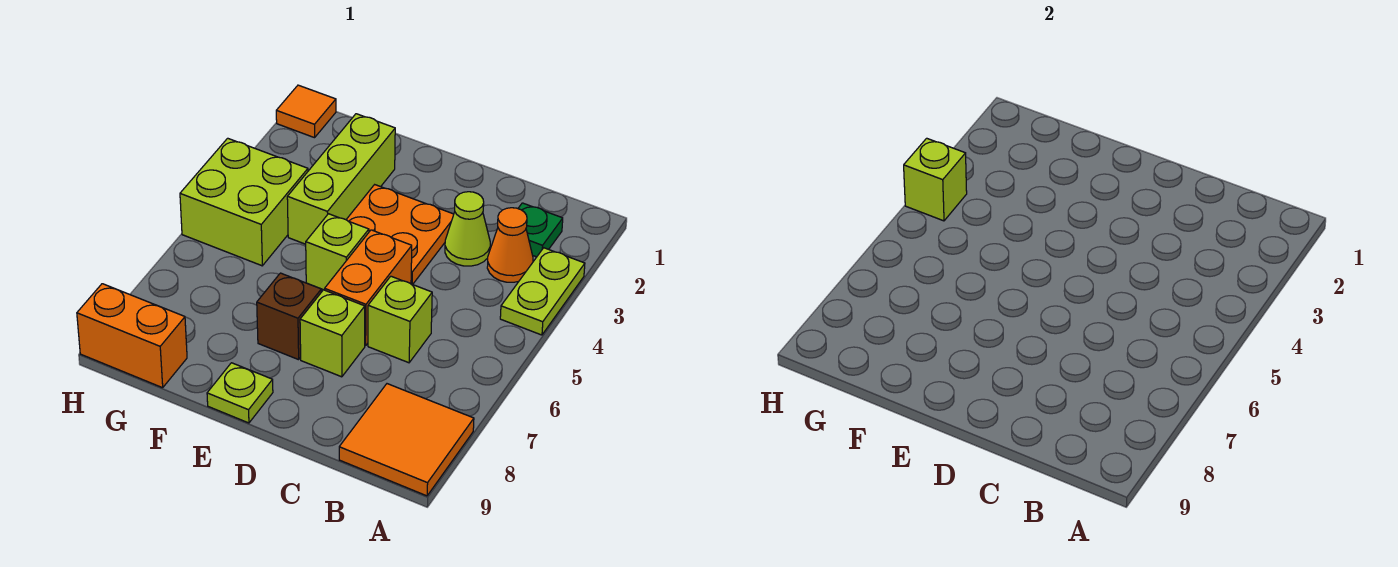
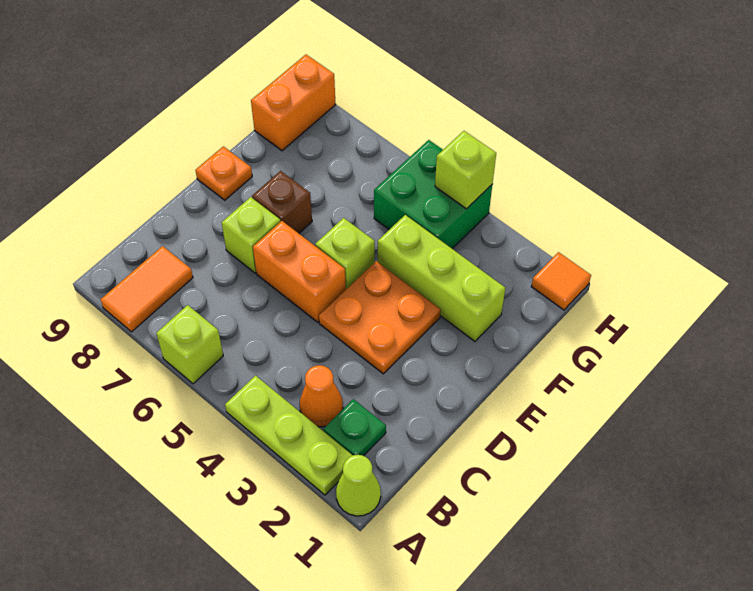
lime plate A3:A4 level 1 -> lime plate A2:A4 level 1
orange tile A8:B9 level 1 -> orange tile A8:B8 level 1
lime cone C3 level 1 -> lime cone A1 level 1
lime brick C6 level 1 -> lime brick A6 level 1
lime plate E9 level 1 -> orange plate E9 level 1
lime brick G4:H5 level 1 -> green brick G4:H5 level 1

